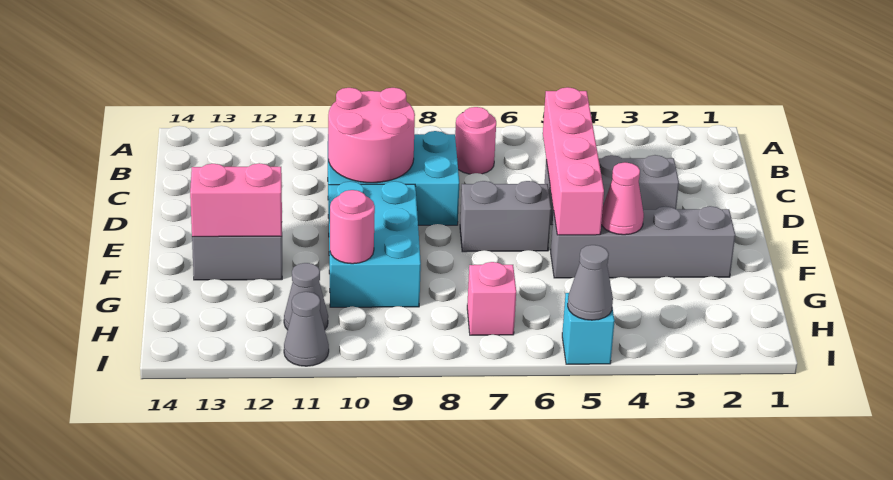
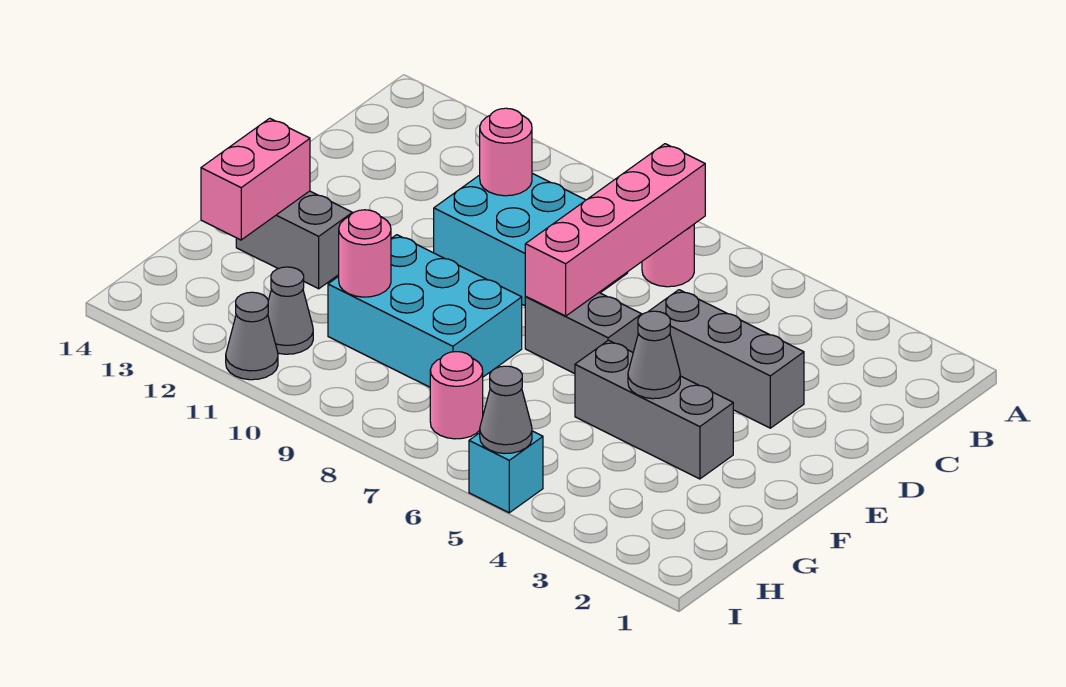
pink brick C5:F5 level 2 -> pink brick B7:E7 level 2
pink round brick C9:D10 level 2 -> pink round brick C10 level 2
cyan brick E9:G10 level 1 -> cyan brick F8:G10 level 1
grey brick F2:F5 level 1 -> grey brick F3:F5 level 1
pink cone F4 level 2 -> grey cone F4 level 2
pink brick F12:F13 level 2 -> pink brick F13:G13 level 2
pink brick H7 level 1 -> pink round brick H7 level 1

